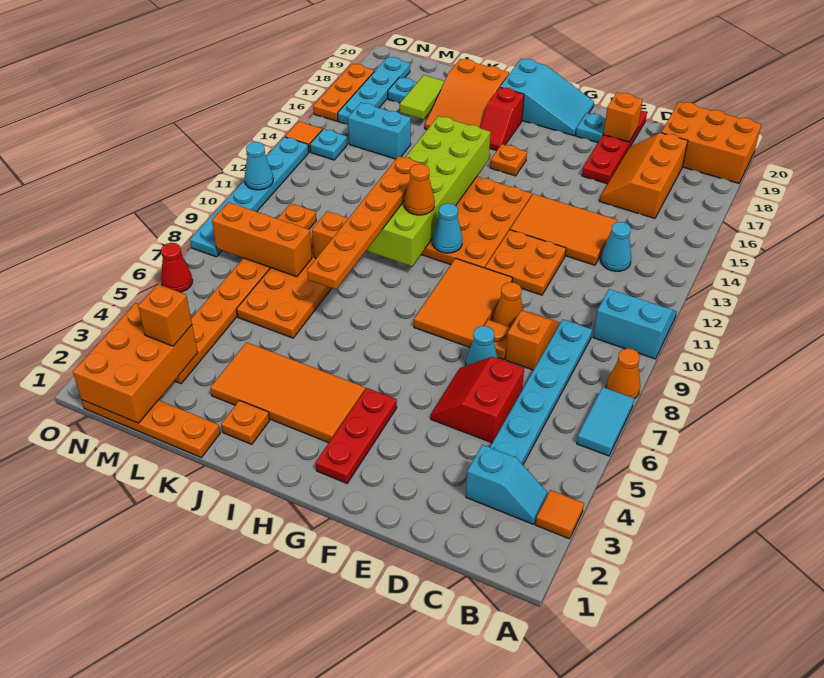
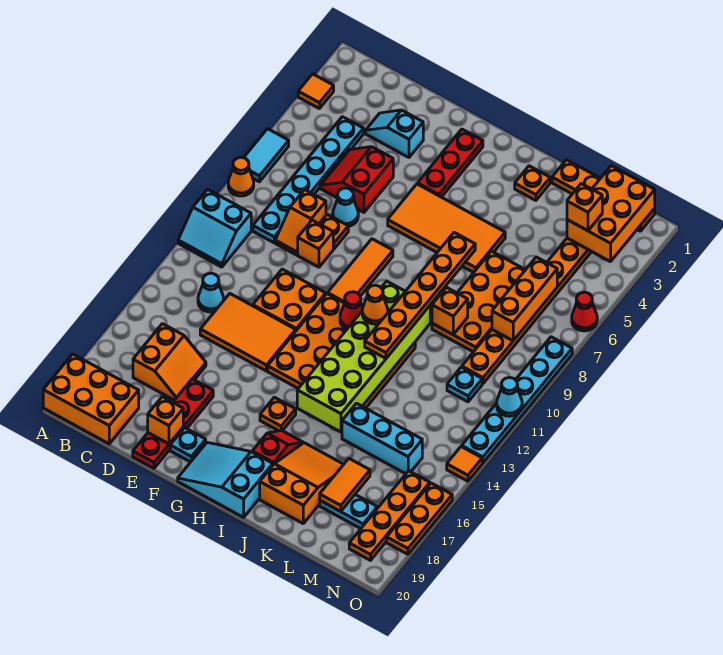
cyan slope B3:C3 level 1 top C -> cyan slope D3:E3 level 1 top E
orange slope C16:D18 level 1 top C -> orange slope C16:D17 level 1 top C
red slope D5:E6 level 1 top D -> red slope D5:E6 level 1 top E
orange cone E9 level 1 -> orange brick E9 level 1
orange tile F8:G10 level 1 -> orange tile G8:G10 level 1
orange tile H3:K4 level 1 -> orange tile G5:J6 level 1
cyan cone H11 level 2 -> red cone H11 level 2
orange brick L8:N8 level 2 -> orange brick M6:M8 level 2
cyan brick L15:M15 level 1 -> cyan brick K15:M15 level 1
lime tile L17:L18 level 2 -> orange tile L17:L18 level 2
cyan plate N14 level 1 -> cyan plate M11 level 1
cyan plate N16:N19 level 1 -> orange plate N16:N19 level 1

